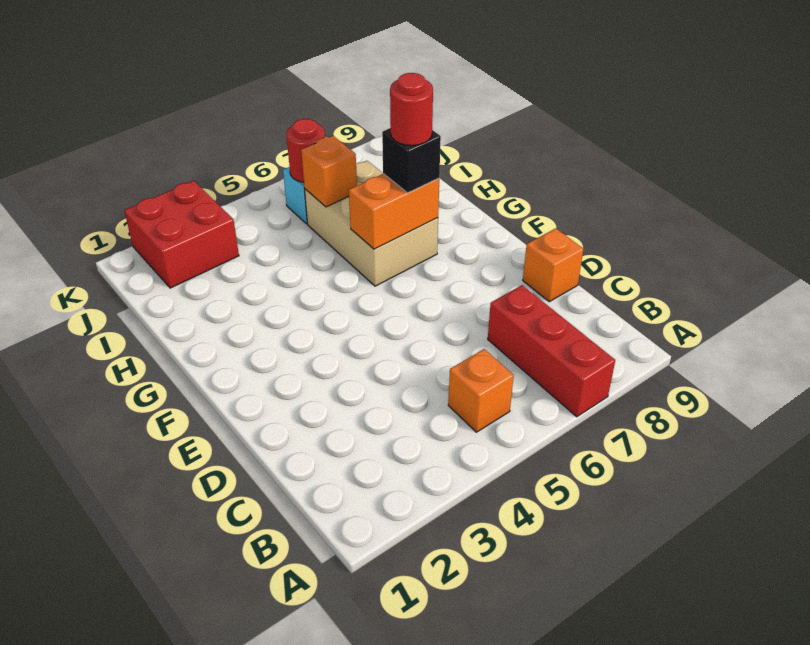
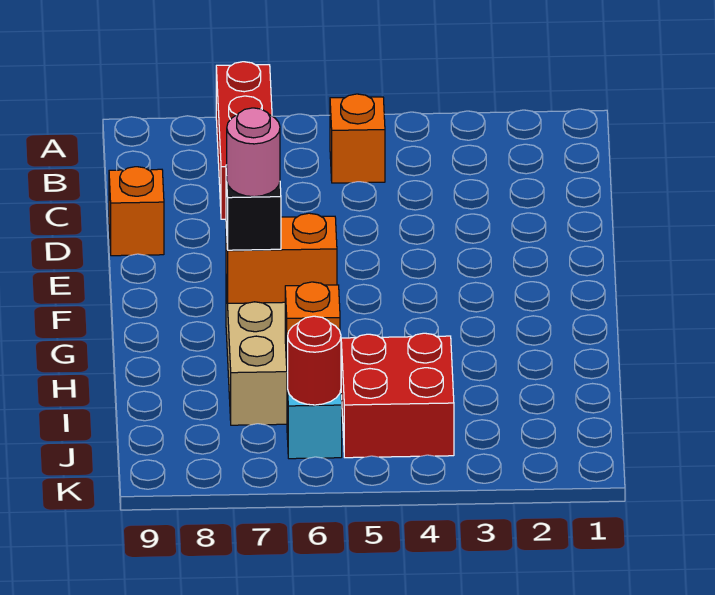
red round brick G7 level 4 -> pink round brick G7 level 4
red brick J2:K3 level 1 -> red brick I4:J5 level 1

